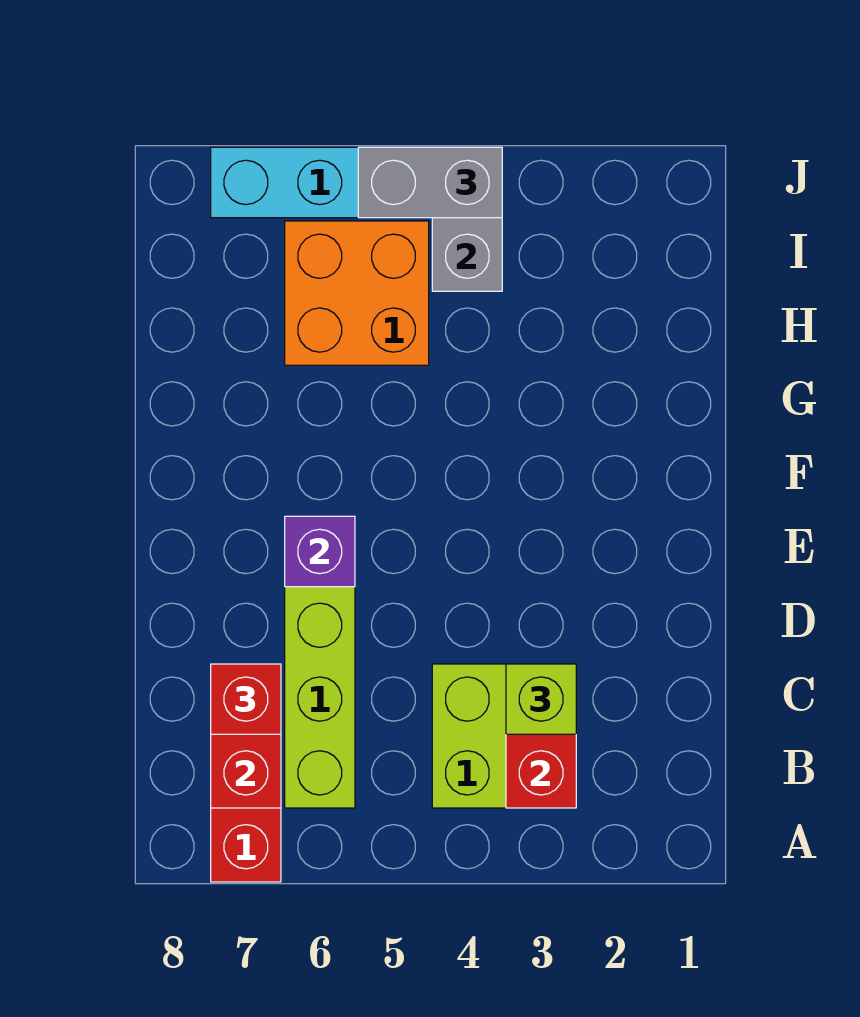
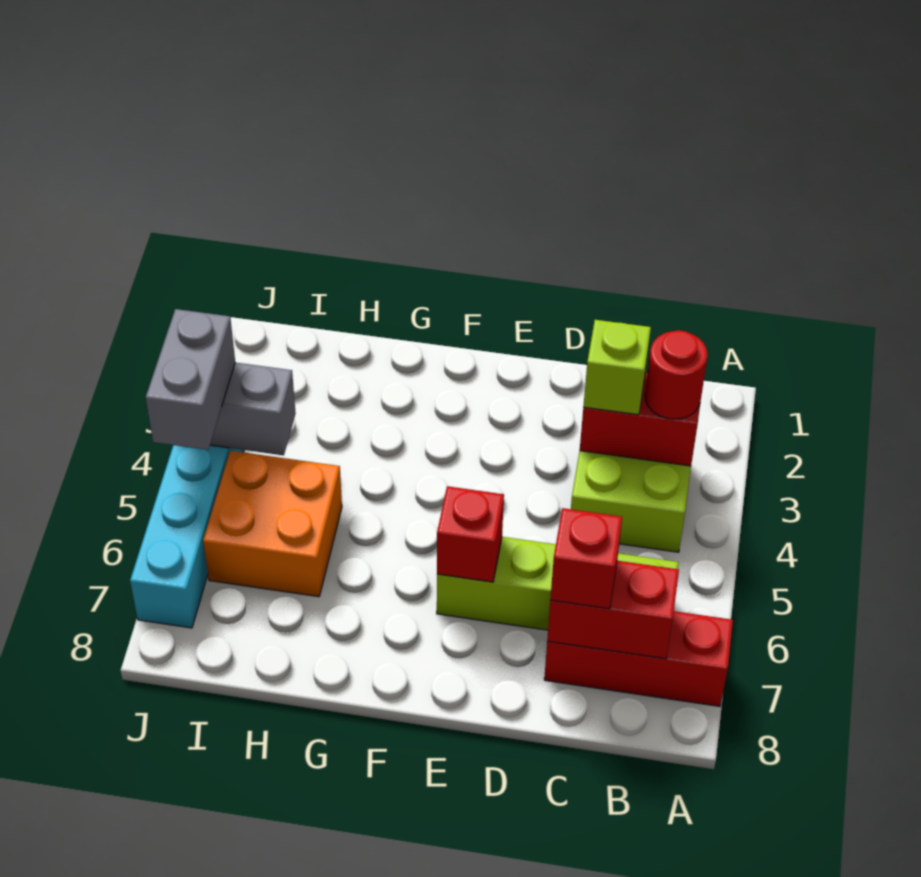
none -> red round brick B3 level 3
purple brick E6 level 2 -> red brick E6 level 2

